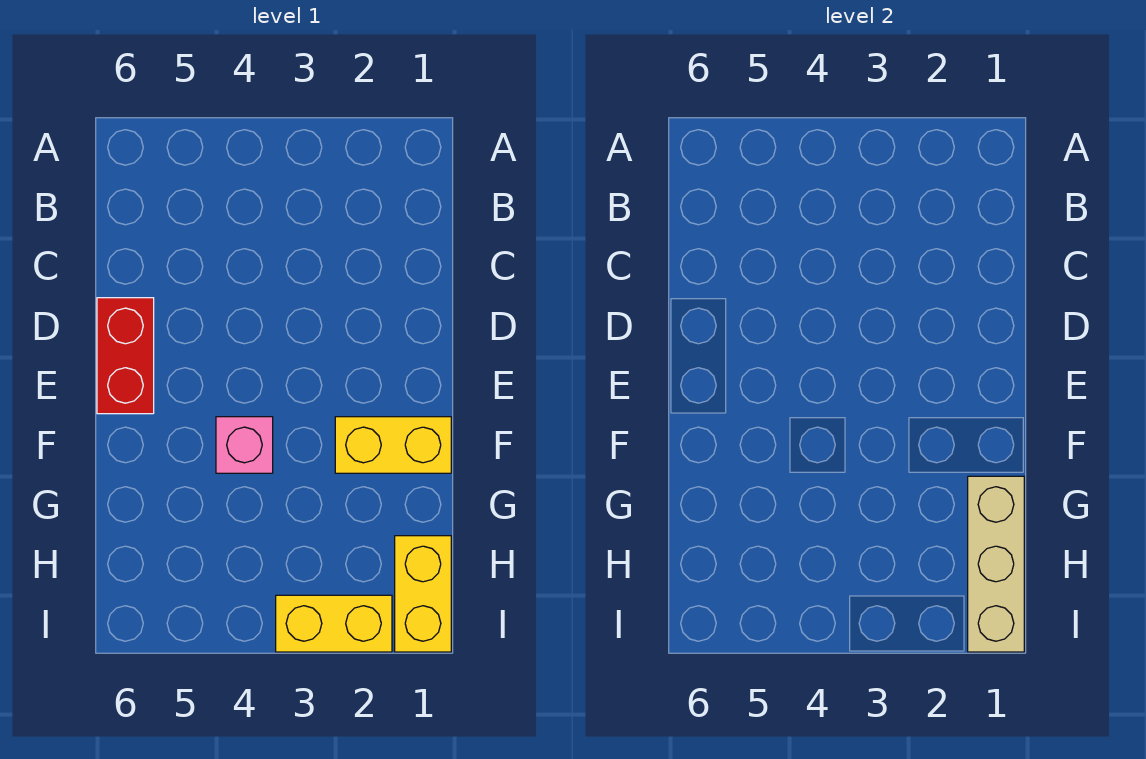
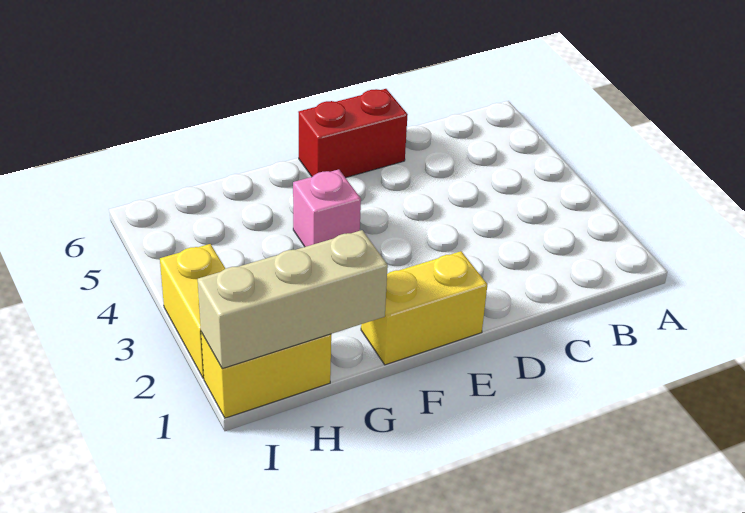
yellow brick F1:F2 level 1 -> yellow brick E1:F1 level 1

